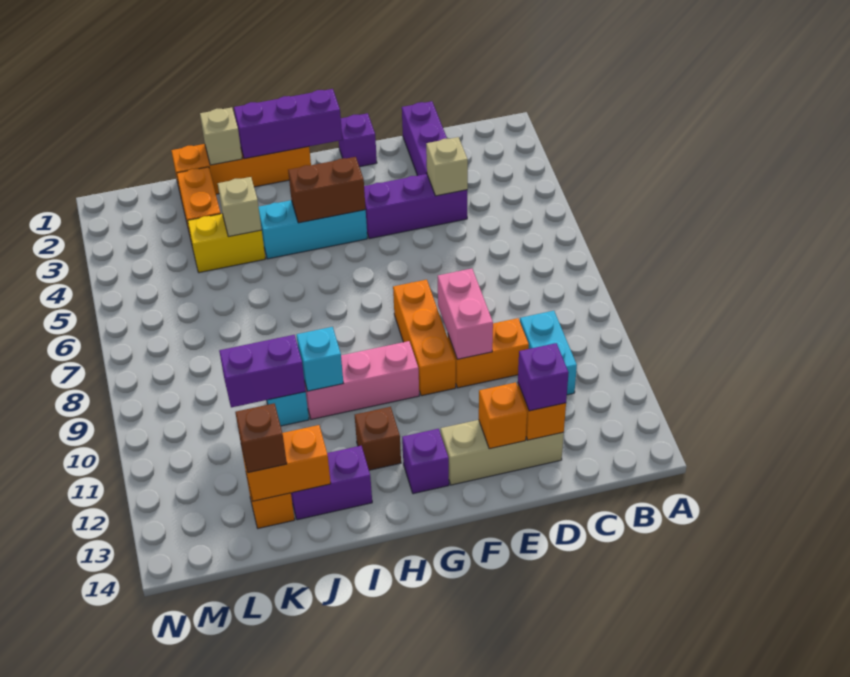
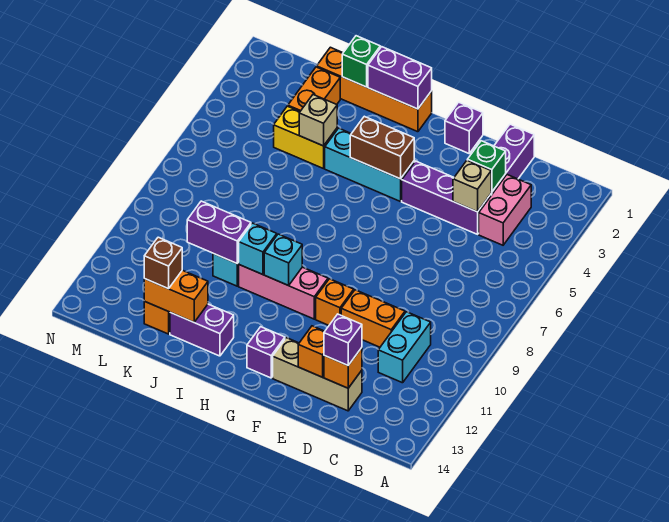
none -> green brick D3 level 2
pink brick E9:E10 level 2 -> pink brick C3:C4 level 1
orange brick F8:F10 level 1 -> orange brick F10 level 1
purple brick G1:I1 level 2 -> purple brick H1:I1 level 2
none -> cyan brick H10 level 2
brown brick H12 level 1 -> none
tan brick J1 level 2 -> green brick J1 level 2

